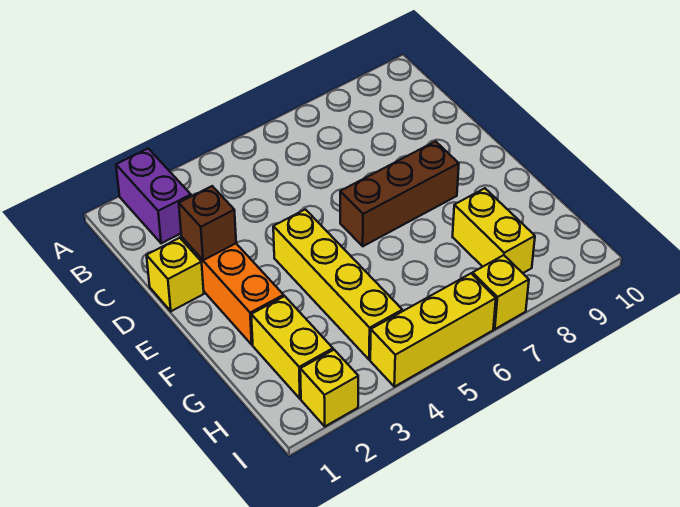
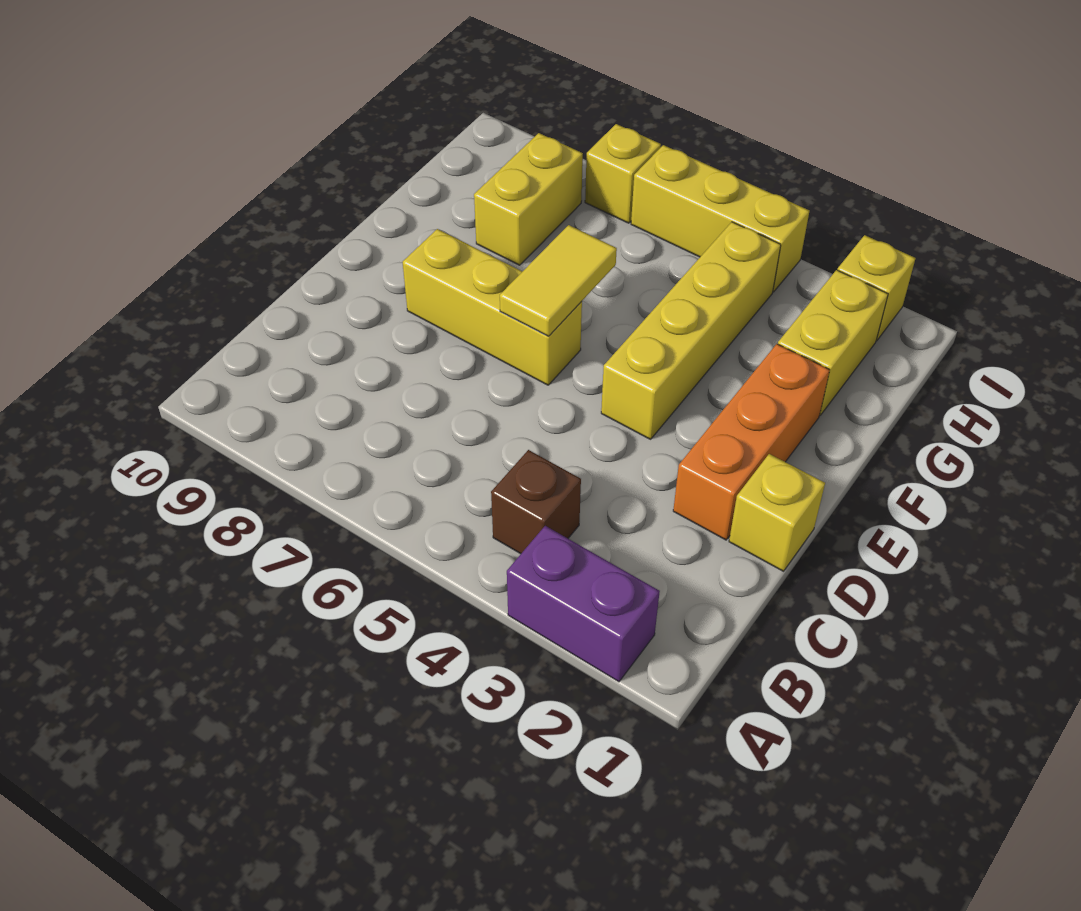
purple brick A2:B2 level 1 -> purple brick A2:A3 level 1
brown brick D2 level 2 -> brown brick B4 level 1
brown brick E6:E8 level 1 -> yellow brick E6:E8 level 1
none -> yellow tile E6:F6 level 2

